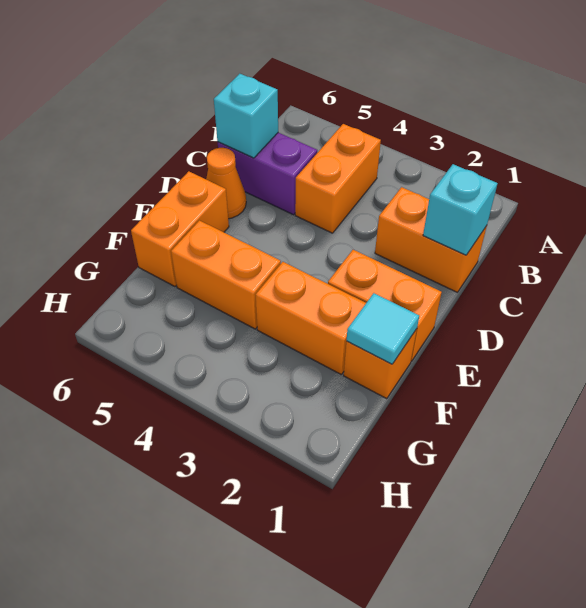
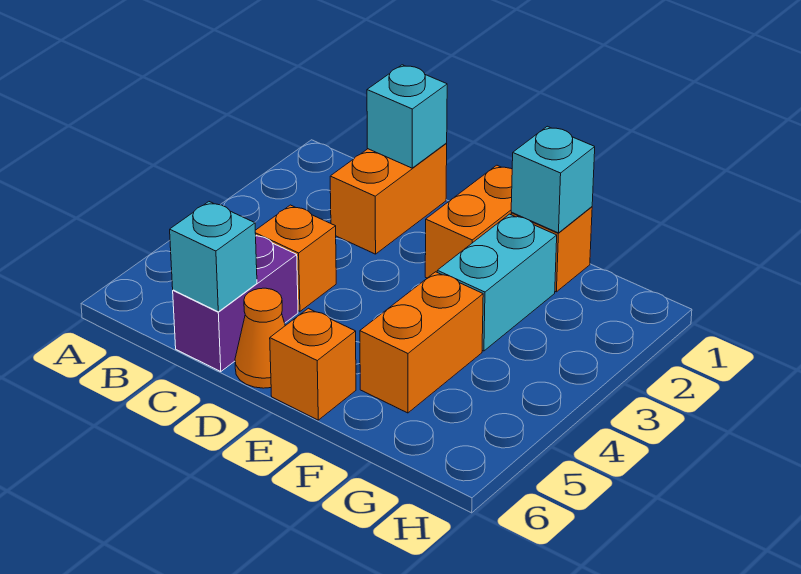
orange brick B4:C4 level 1 -> orange brick C4 level 1
orange brick E6:F6 level 1 -> orange brick E6 level 1
cyan tile F1 level 2 -> cyan brick F1 level 2
orange brick F2:F3 level 1 -> cyan brick F2:F3 level 1

